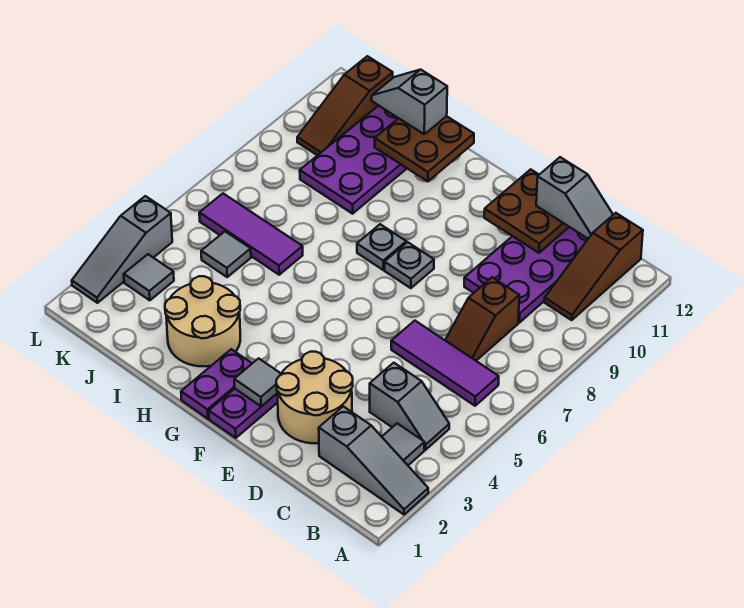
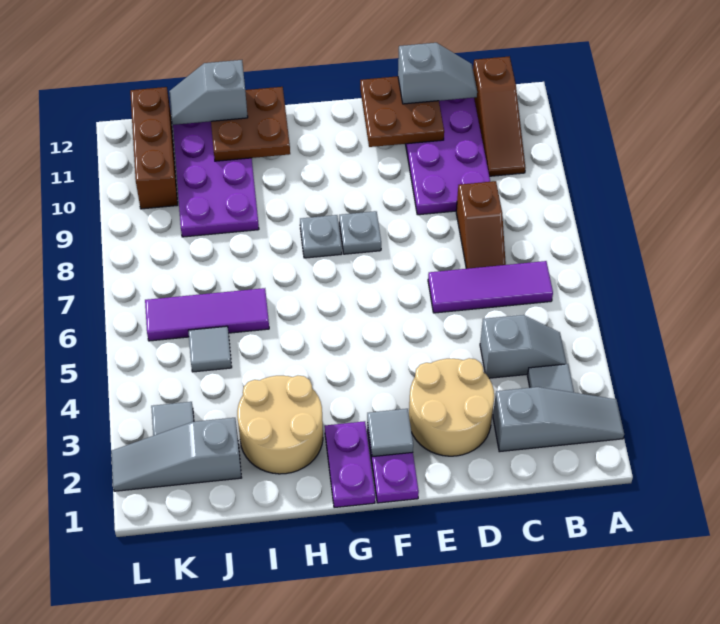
brown slope K10:K12 level 1 top 12 -> brown brick K10:K12 level 1
grey slope L2:L4 level 1 top 4 -> grey slope J2:L2 level 1 top J

